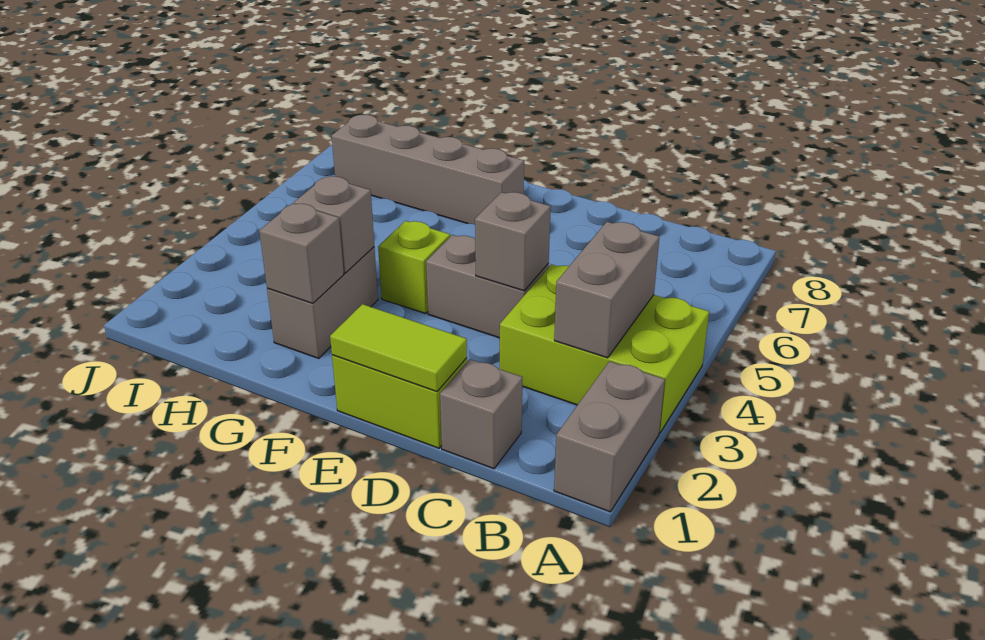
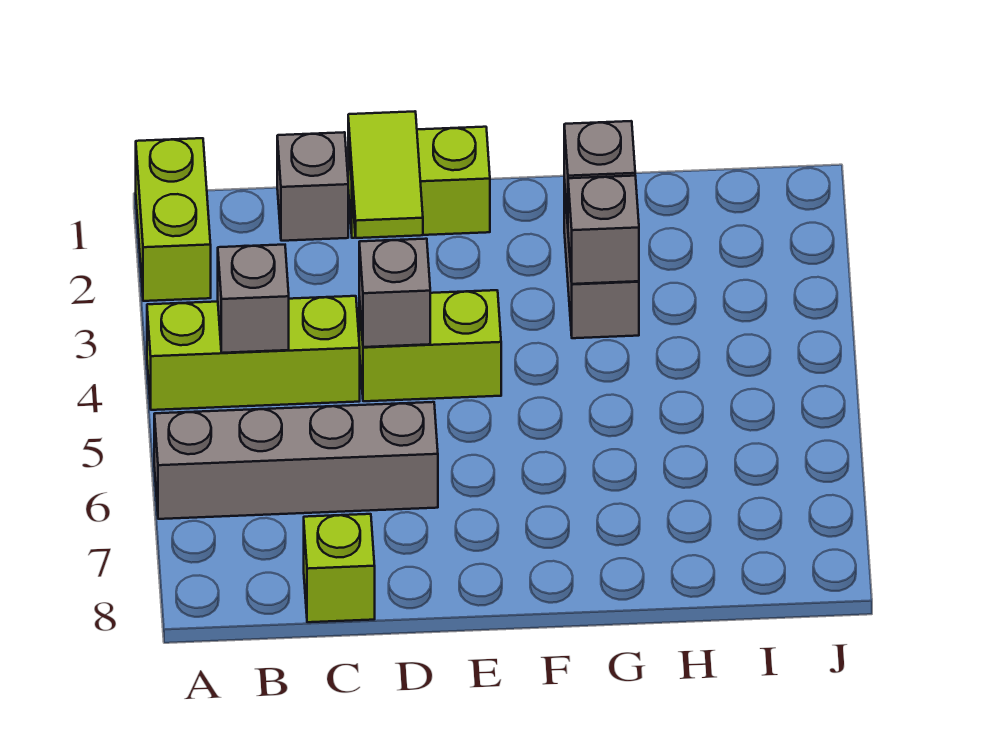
grey brick A1:A2 level 1 -> lime brick A1:A2 level 1
lime brick A3:C4 level 1 -> lime brick A4:C4 level 1
grey brick B3:B4 level 2 -> grey brick B4 level 2
lime tile D1:E1 level 2 -> lime tile D1:D2 level 2
grey brick D4:E4 level 1 -> lime brick D4:E4 level 1
lime brick F4 level 1 -> lime brick C8 level 1
grey brick F7:I7 level 1 -> grey brick A6:D6 level 1

